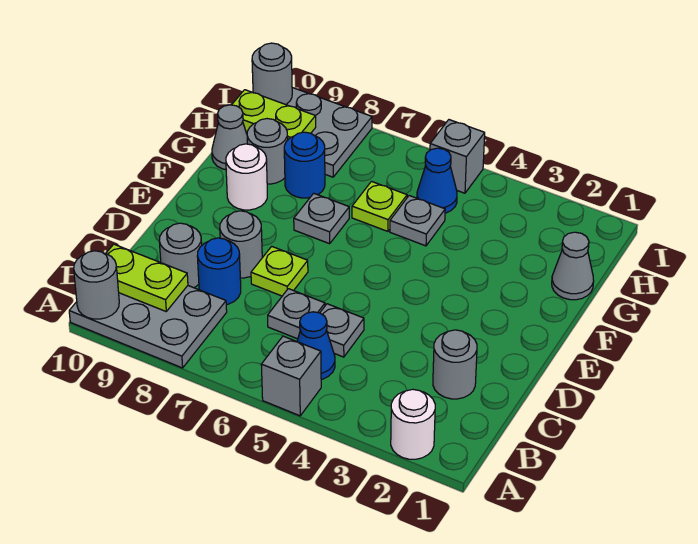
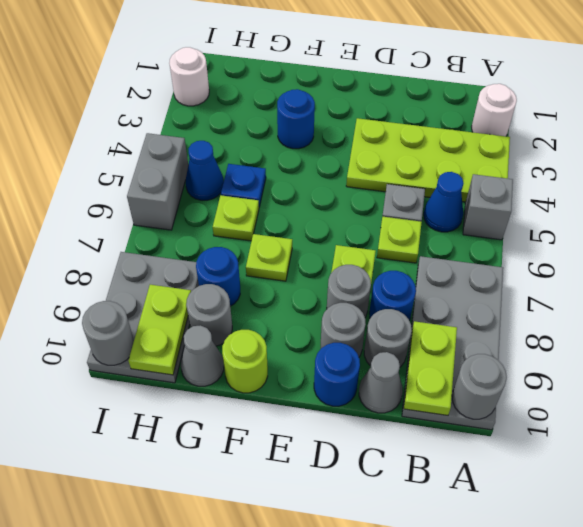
none -> lime plate A3:D4 level 1
grey plate A8:B10 level 1 -> grey plate A7:B10 level 1
grey round brick C2 level 1 -> grey round brick D9 level 1
grey plate C6 level 1 -> lime plate C6 level 1
none -> blue round brick D10 level 1
none -> blue round brick F3 level 1
grey plate F7 level 1 -> lime plate F7 level 1
white round brick F9 level 1 -> white round brick I2 level 1
none -> lime round brick F10 level 1
grey cone G1 level 1 -> grey cone C10 level 1
grey plate G5 level 1 -> blue plate G5 level 1
grey brick I5 level 1 -> grey brick I5:I6 level 1

